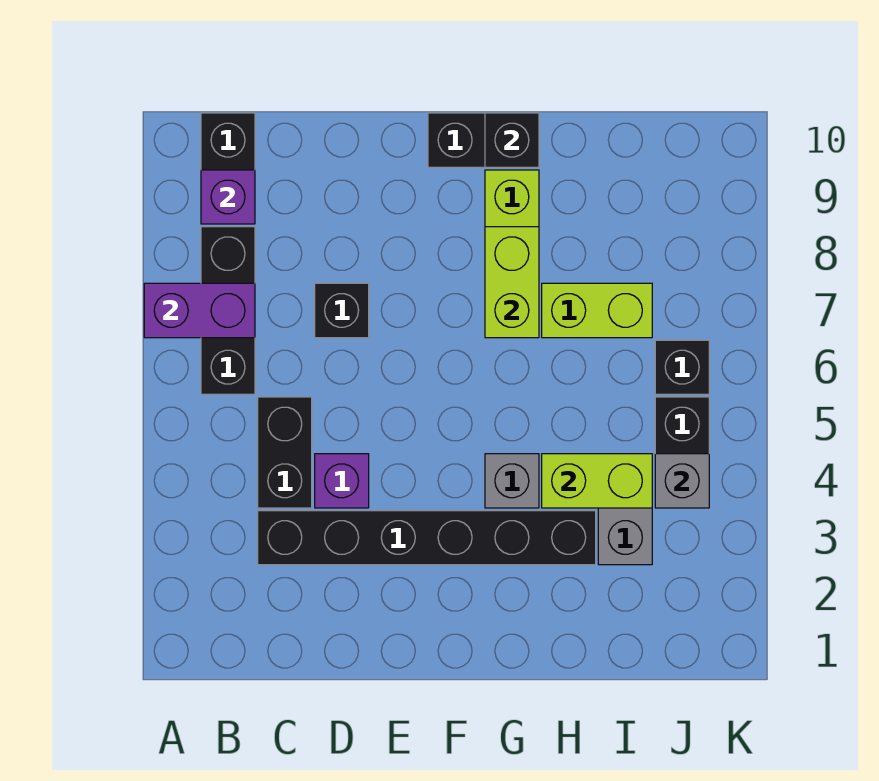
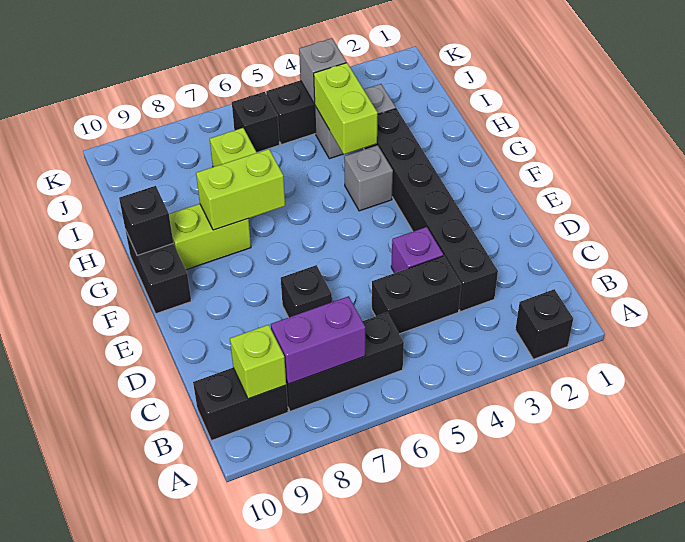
none -> black brick A2 level 1
purple brick A7:B7 level 2 -> purple brick B7:B8 level 2
purple brick B9 level 2 -> lime brick B9 level 2

